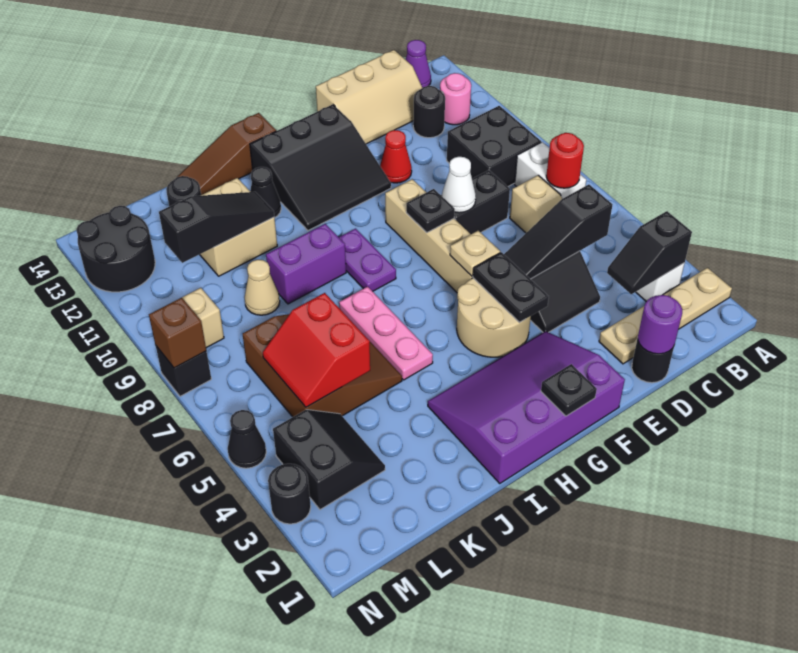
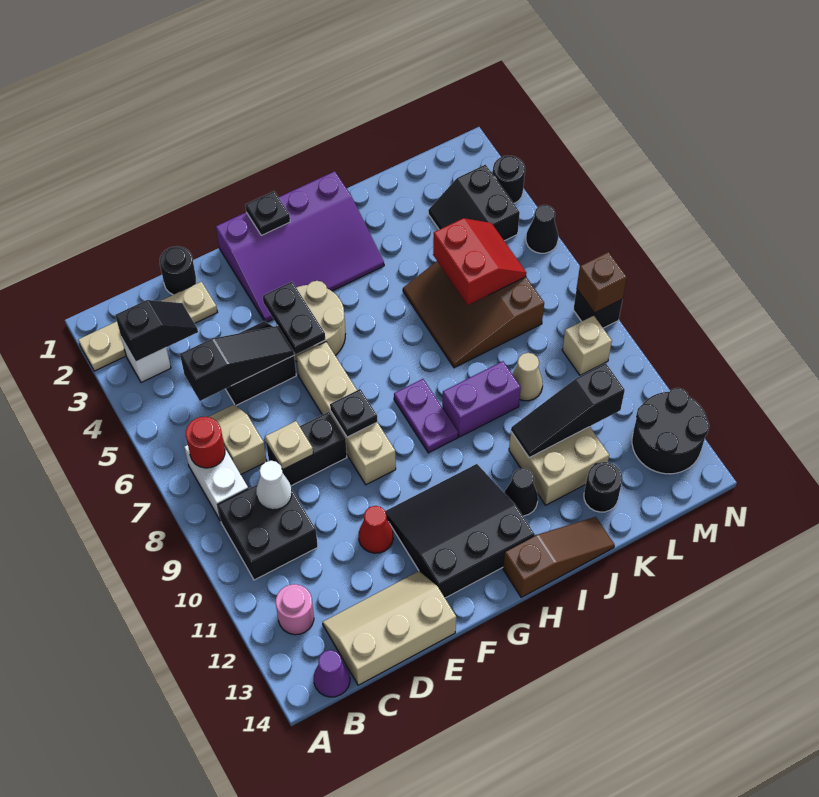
black round brick C12 level 1 -> none
purple round brick D1 level 2 -> none
white cone E8 level 2 -> white cone C9 level 2
tan plate F6 level 2 -> tan plate D8 level 2
pink plate I5:I7 level 1 -> none

